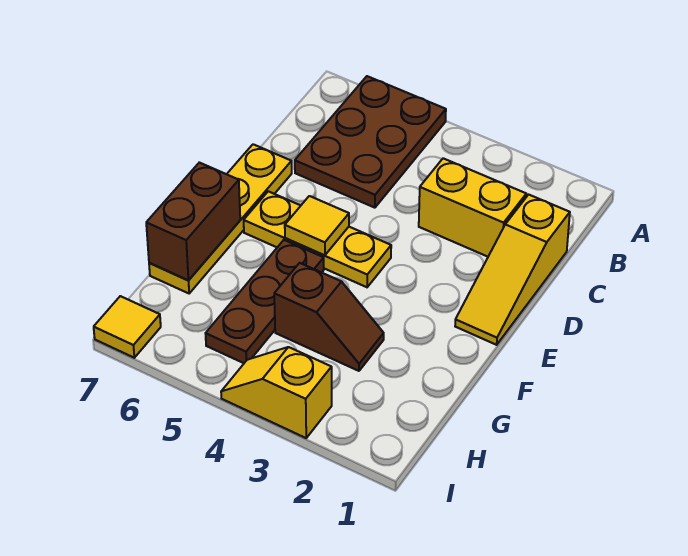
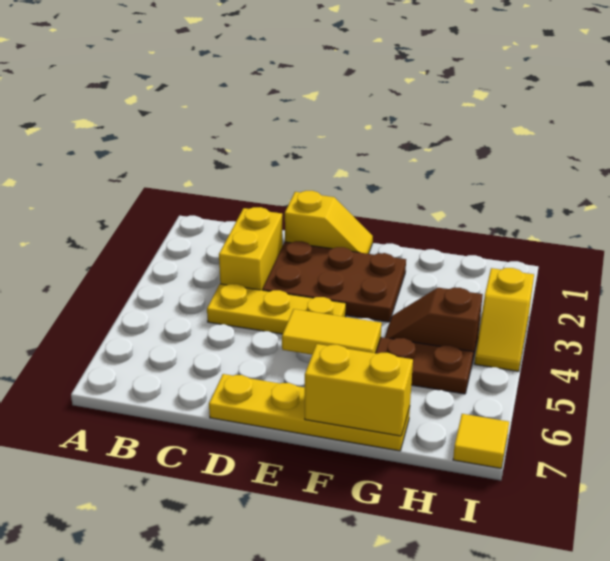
brown plate A5:C6 level 1 -> brown plate D2:F3 level 1
yellow slope C1:E1 level 1 top C -> yellow slope D1:E1 level 1 top D
yellow plate E4:E6 level 1 -> yellow plate C4:E4 level 1
yellow tile E5 level 2 -> yellow tile E5:F5 level 2
brown brick F7:G7 level 2 -> yellow brick F7:G7 level 2
brown slope G3:G4 level 1 top 4 -> brown slope G4:H4 level 1 top H

